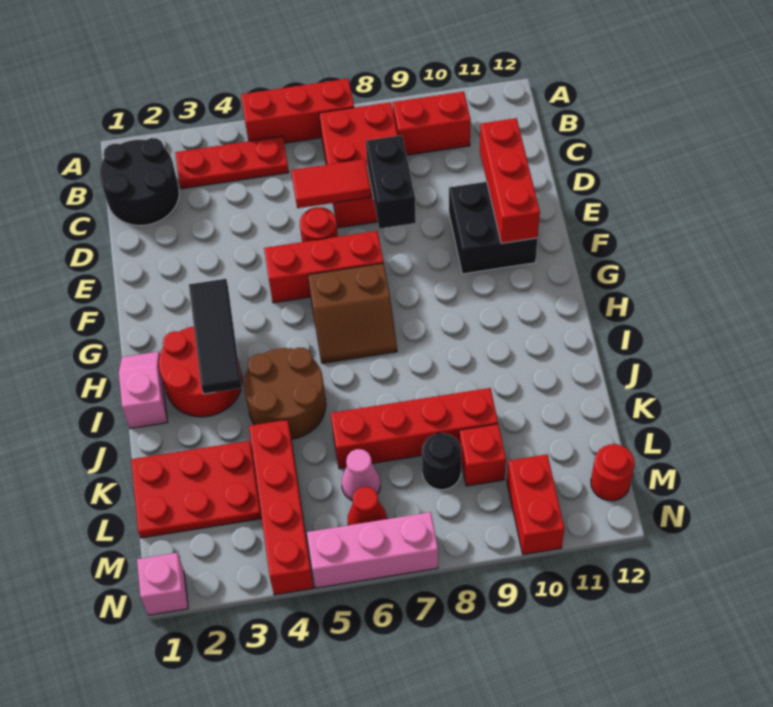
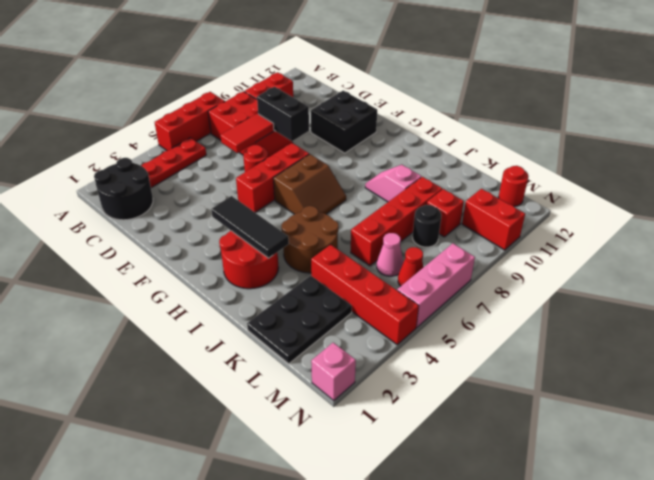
red brick D11:F11 level 2 -> none
pink slope H1:I1 level 1 top I -> pink slope I9:J9 level 1 top J
red plate K1:L3 level 1 -> black plate K1:L3 level 1

